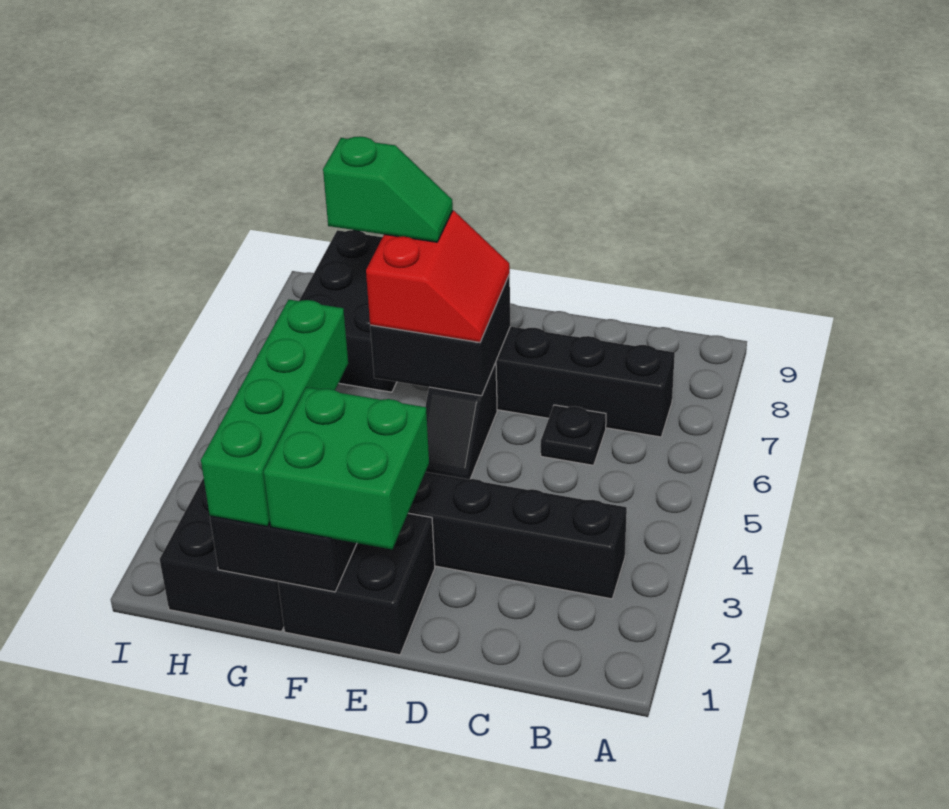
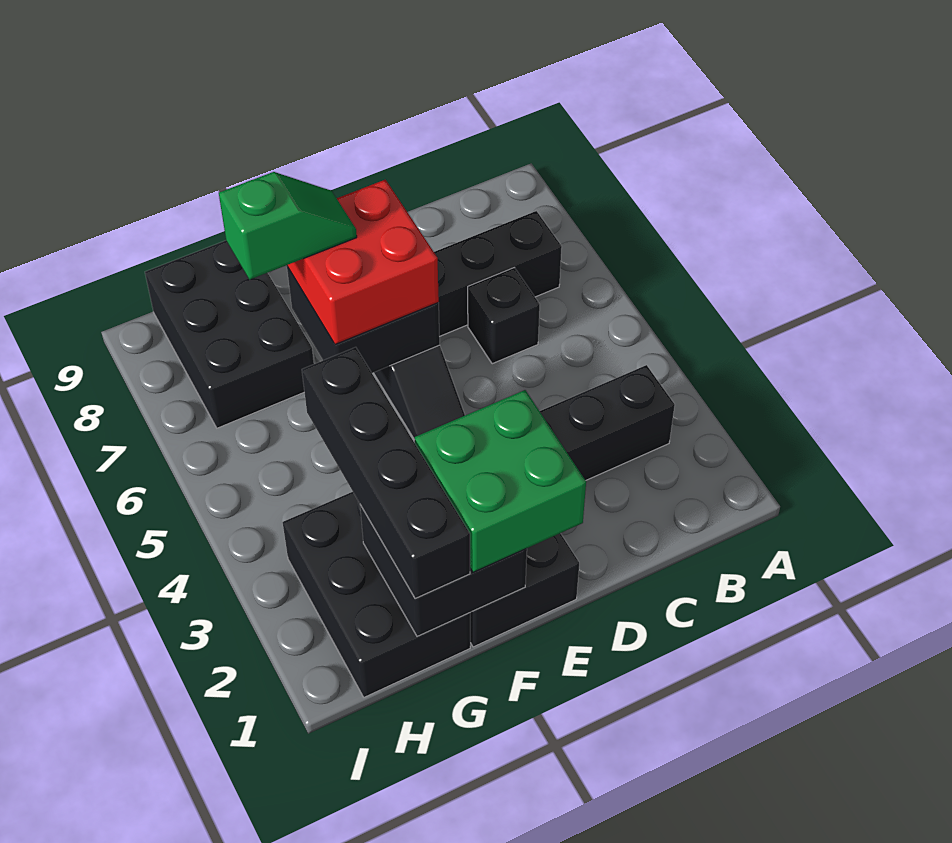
black plate C6 level 1 -> black brick C6 level 1
red slope E6:F7 level 3 top F -> red brick E6:F7 level 3
green brick G1:G4 level 3 -> black brick G1:G4 level 3

